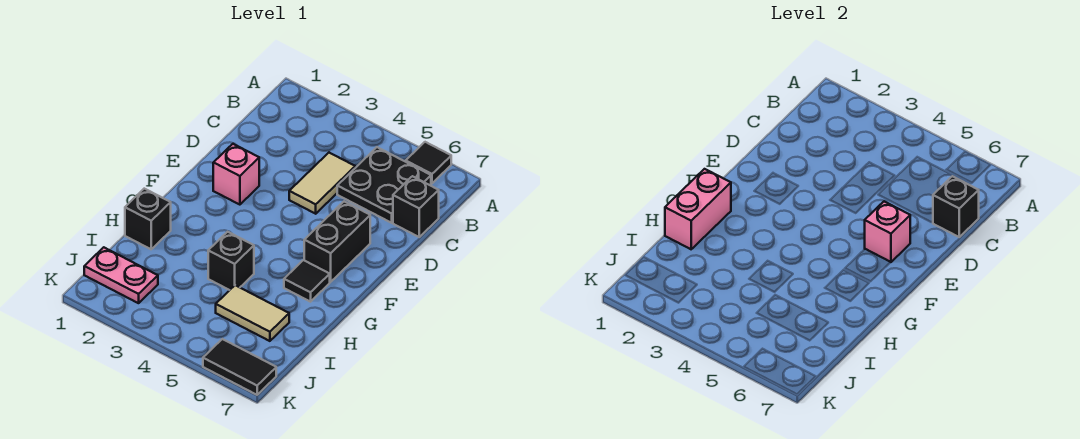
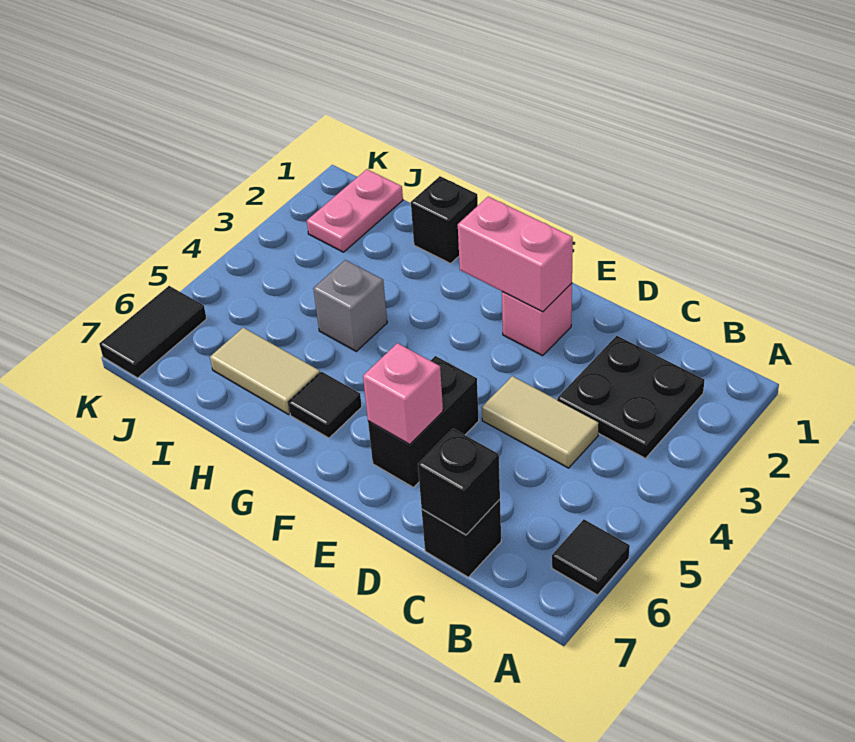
black plate B5:C6 level 1 -> black plate B2:C3 level 1
black brick E6:F6 level 1 -> black brick E5:E6 level 1
pink brick G1:H1 level 2 -> pink brick E2:F2 level 2
black brick H4 level 1 -> grey brick H4 level 1
tan tile I5:I6 level 1 -> tan tile H6:I6 level 1

